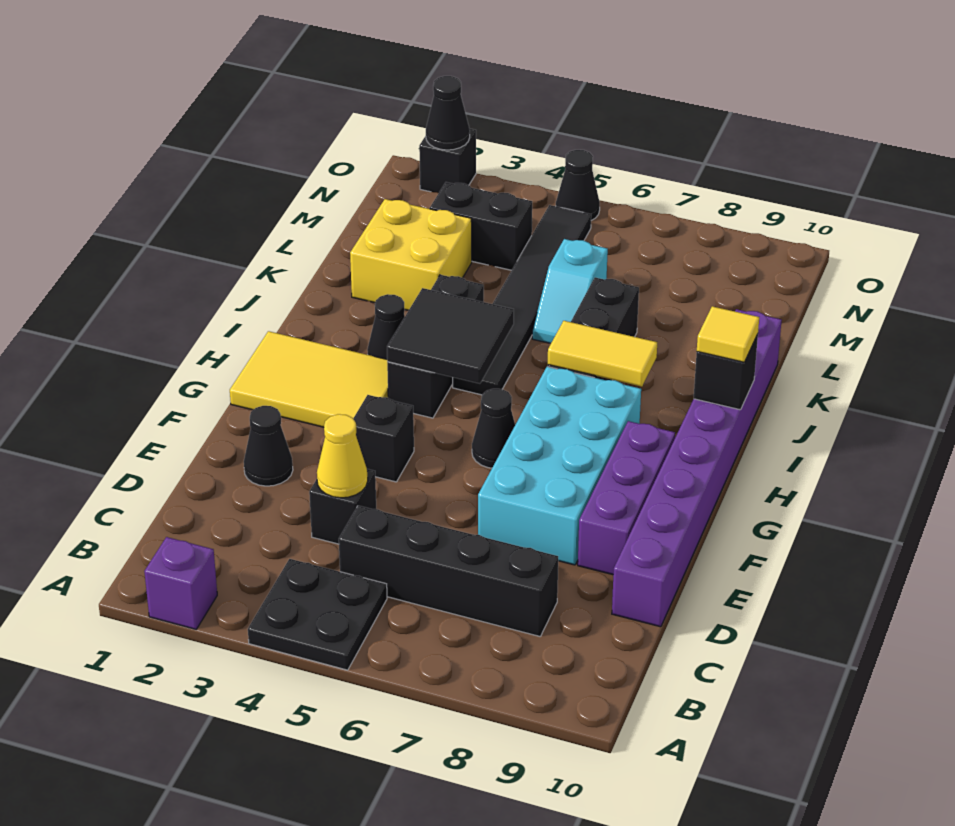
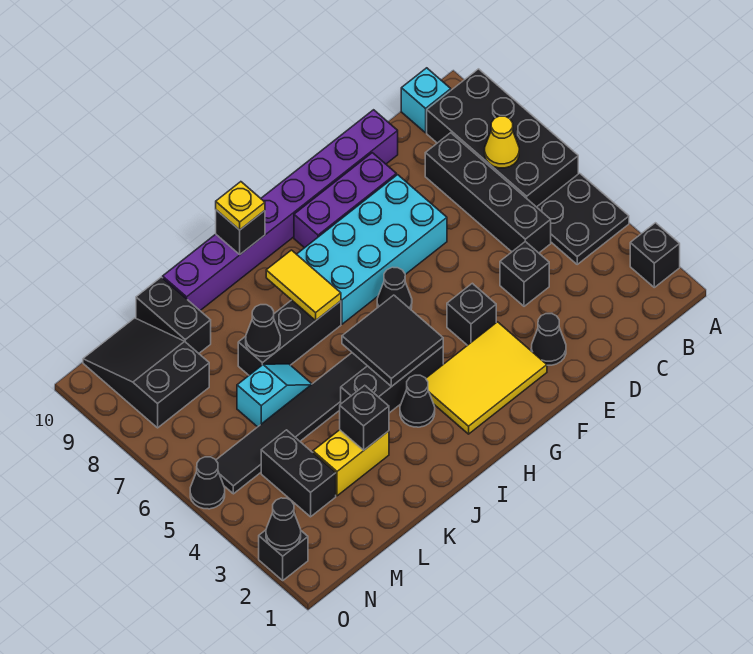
purple brick A2 level 1 -> black brick A2 level 1
none -> black brick A6:B9 level 1
none -> cyan brick B10 level 1
yellow cone D4 level 2 -> yellow cone B7 level 2
yellow tile G1:H3 level 1 -> yellow tile F2:H3 level 1
yellow tile I10 level 3 -> yellow plate I10 level 3
yellow brick K2:L3 level 1 -> yellow brick K3:L3 level 1
none -> black brick K3 level 2
none -> black cone K7 level 2
none -> black brick L9:L10 level 1
none -> black slope M8:N10 level 1 top 8

